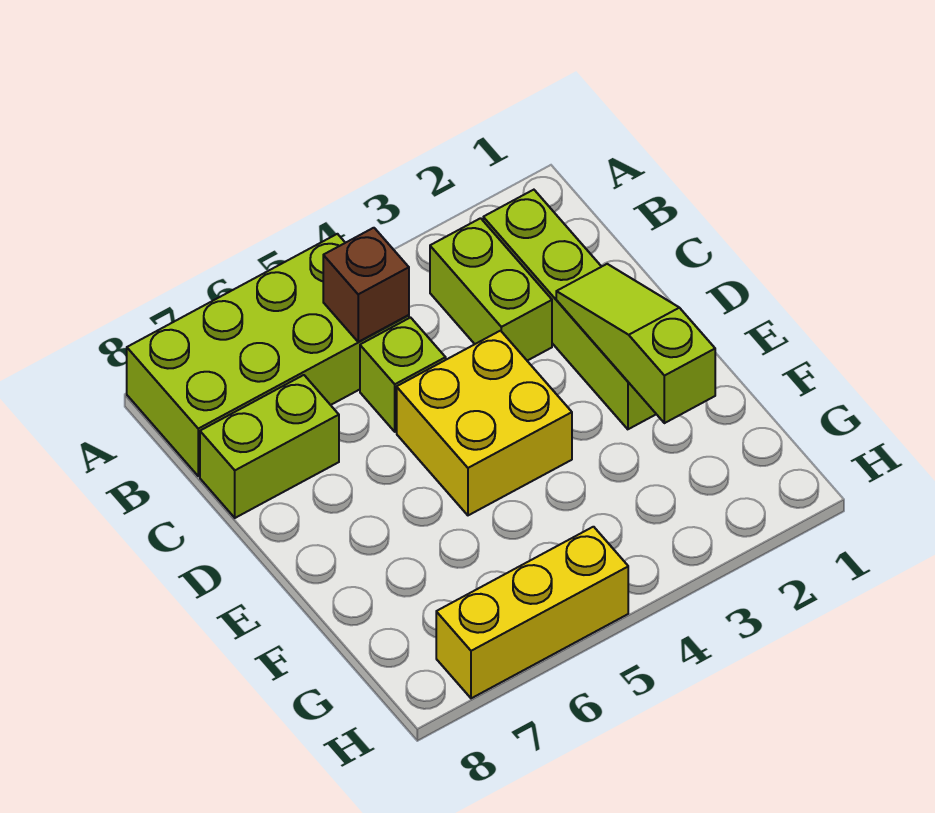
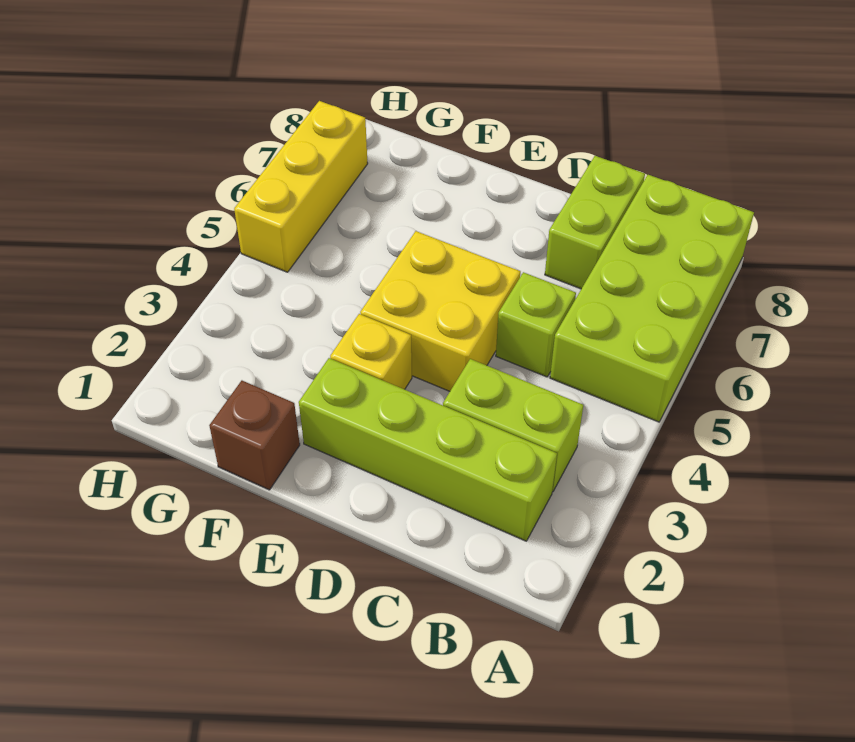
brown brick B5 level 2 -> brown brick F1 level 1
lime slope D2:F2 level 2 top F -> none
none -> yellow brick E3 level 1

